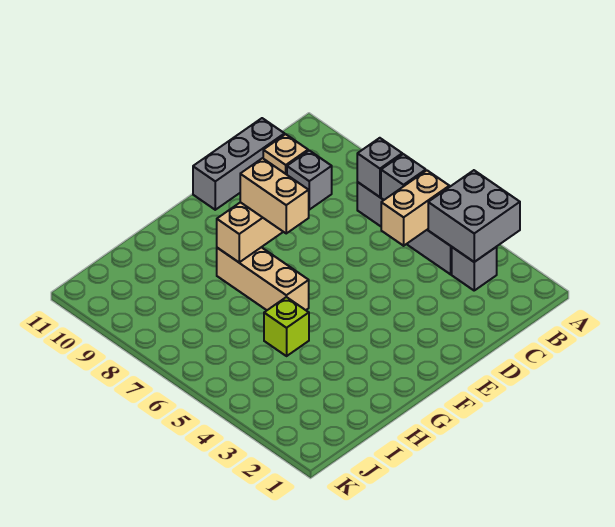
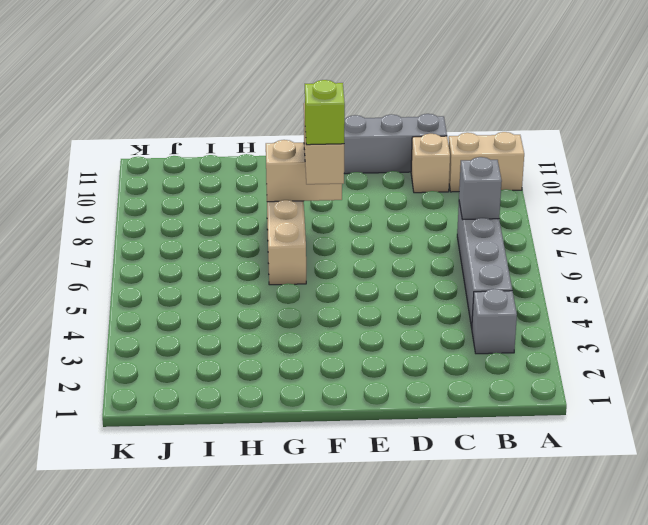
grey brick A3:B4 level 2 -> none
tan brick B5:C5 level 2 -> tan brick A10:B10 level 1
grey brick B6 level 2 -> none
grey brick C9 level 1 -> none
lime brick H5 level 1 -> lime brick F7 level 4

